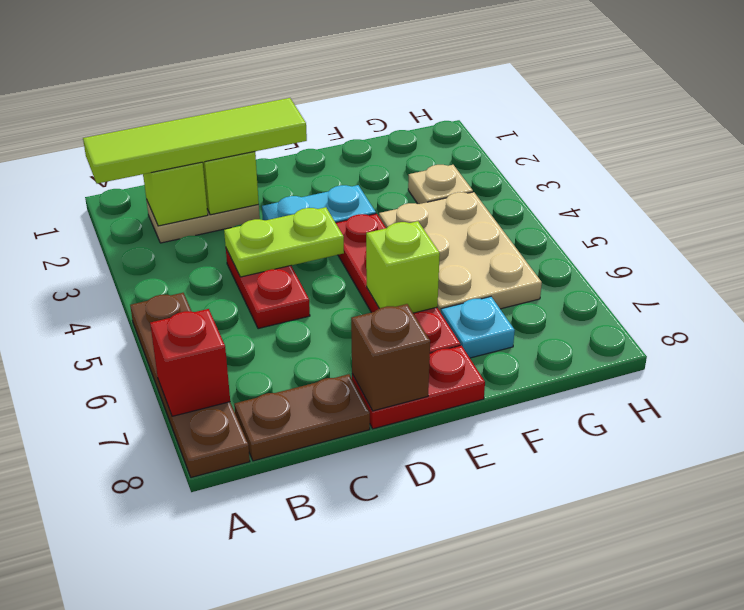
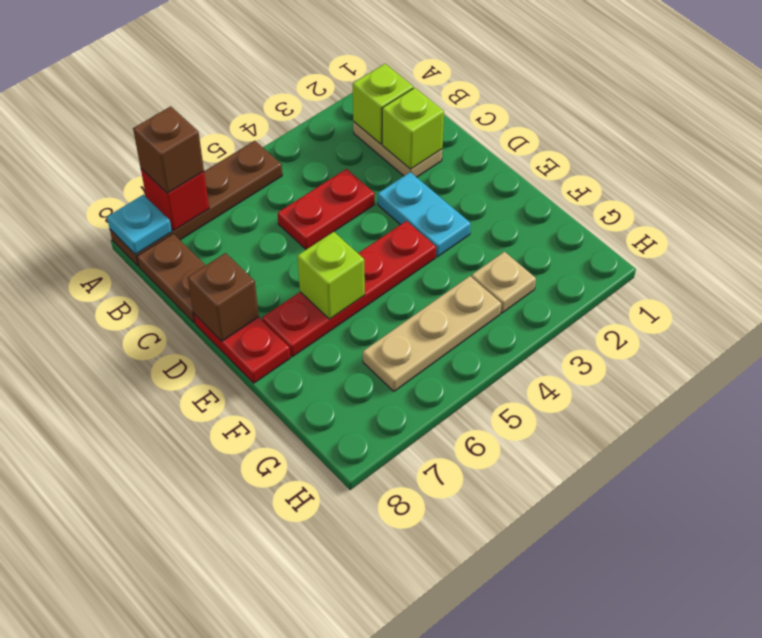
lime tile A2:D2 level 3 -> none
none -> brown brick A7 level 3
lime plate C4:D4 level 2 -> none
tan plate F4:G6 level 1 -> tan plate G4:G6 level 1
cyan plate F7 level 1 -> cyan plate A8 level 2

